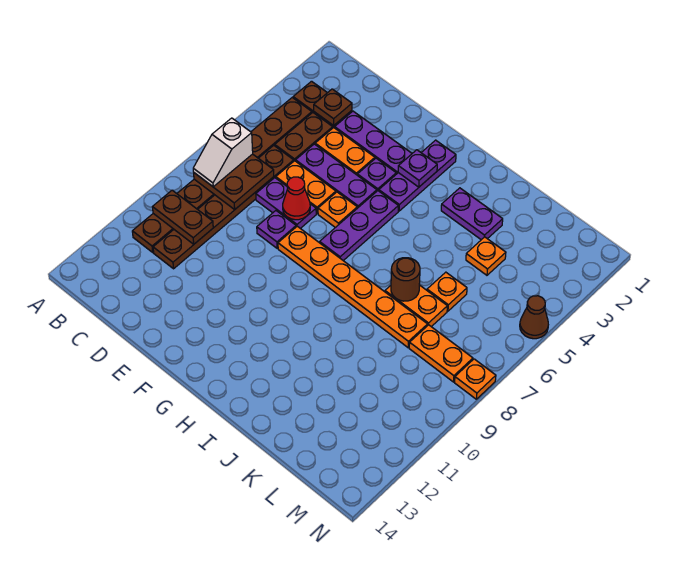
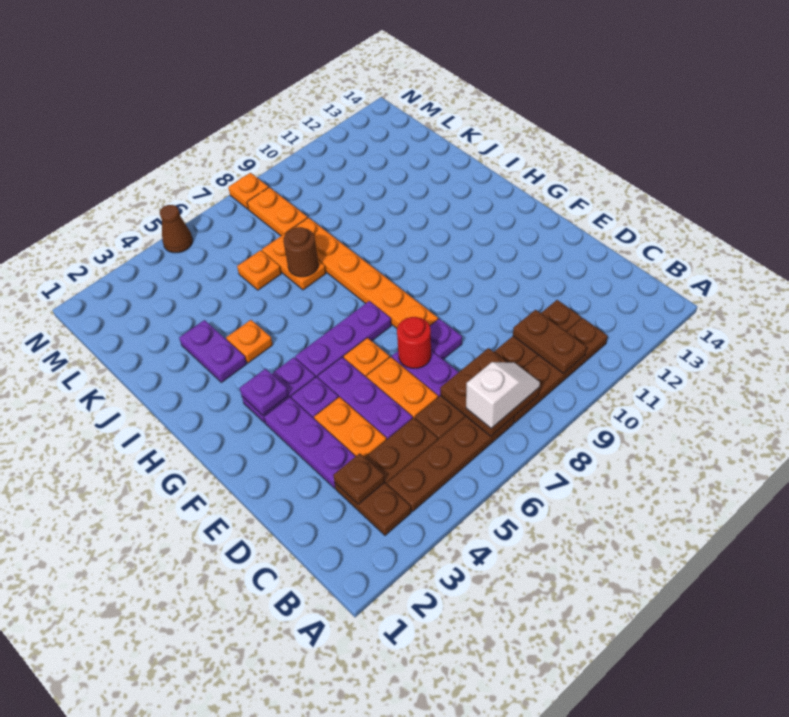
red cone E7 level 2 -> red round brick E7 level 2
purple plate G2:G4 level 1 -> purple plate G3:G4 level 1
orange plate K4 level 1 -> orange plate I4 level 1

